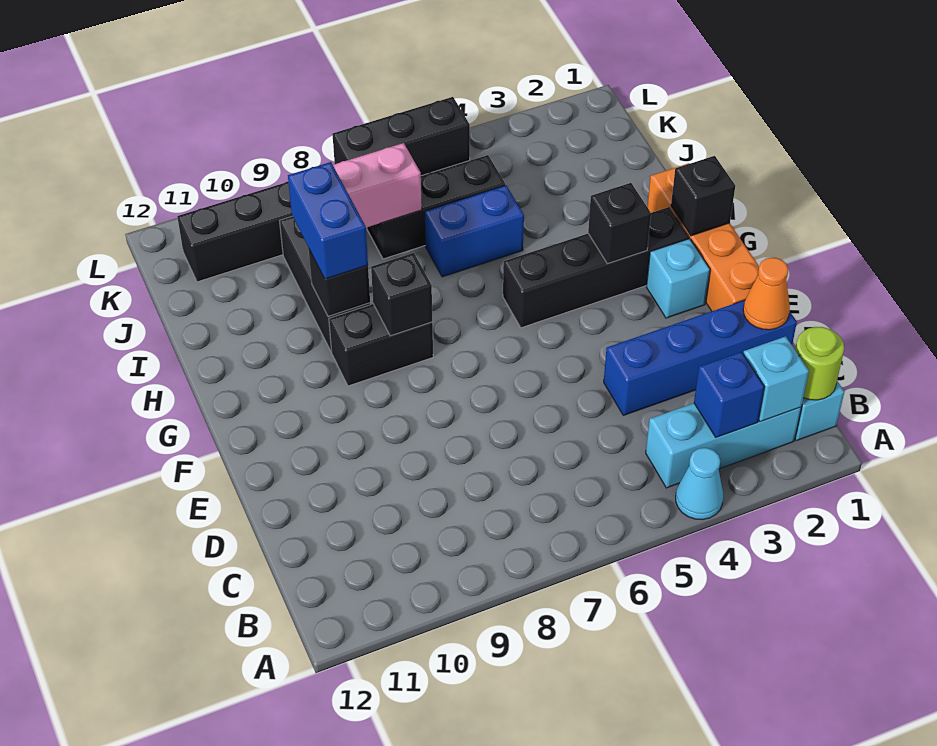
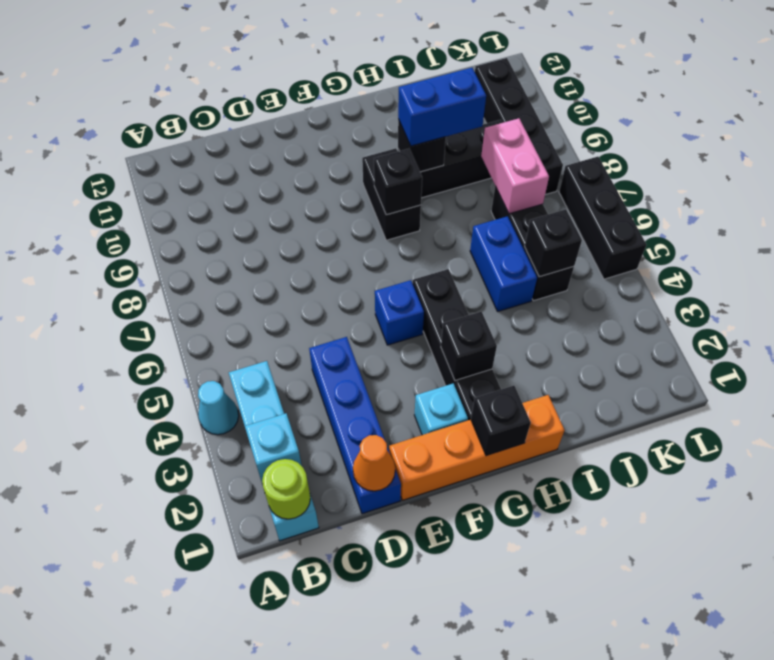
blue brick B3 level 2 -> blue brick F5 level 1
none -> black brick J5 level 2

